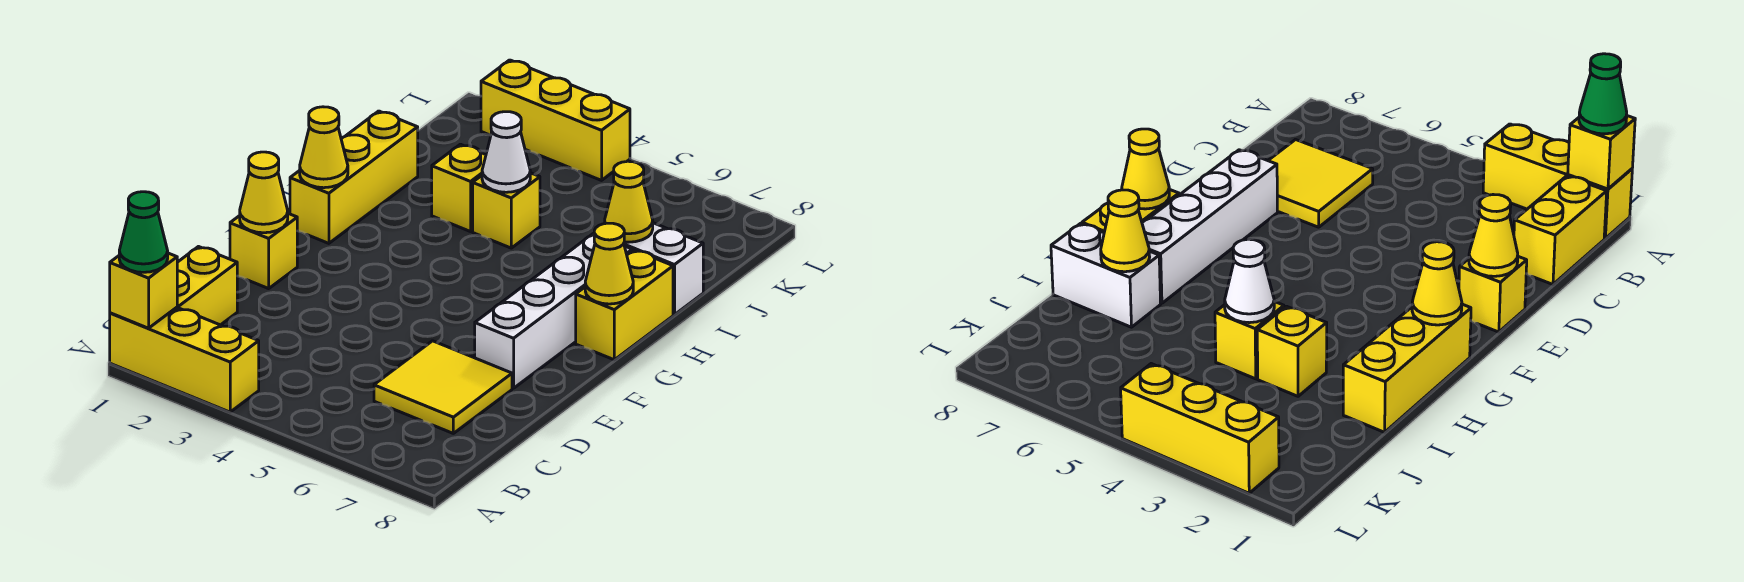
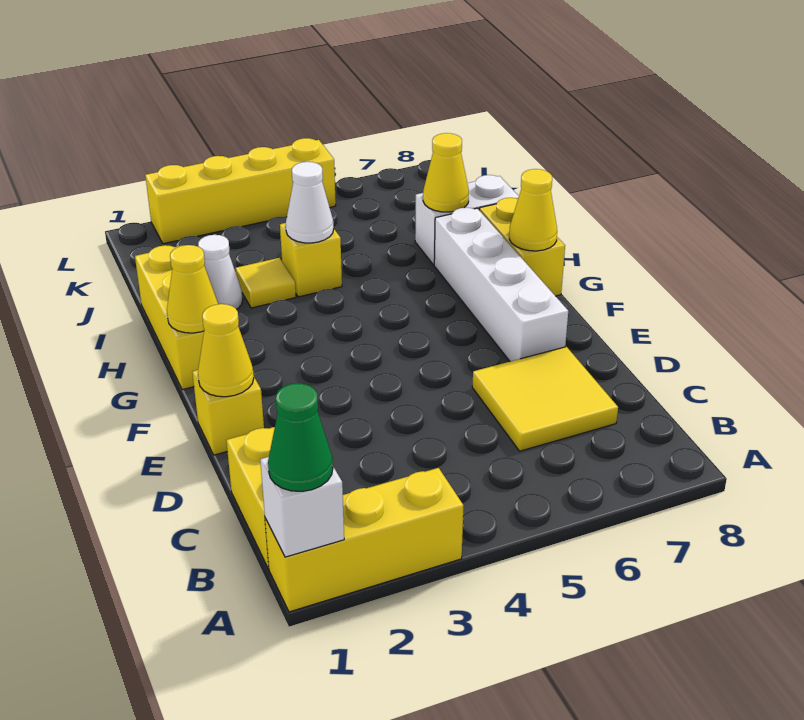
yellow brick A1 level 2 -> white brick A1 level 2
none -> white cone I2 level 1
yellow brick I3 level 1 -> yellow tile I3 level 1
yellow brick L2:L4 level 1 -> yellow brick L2:L5 level 1

